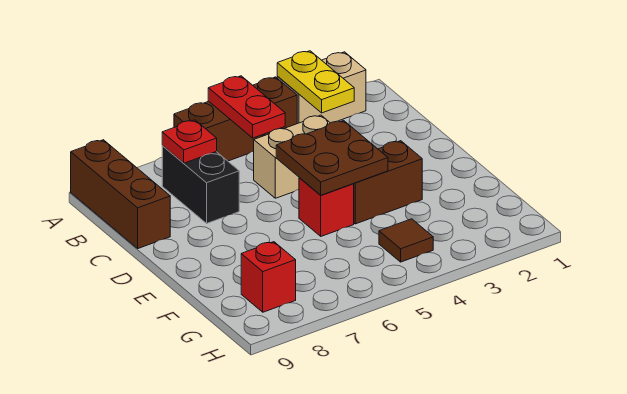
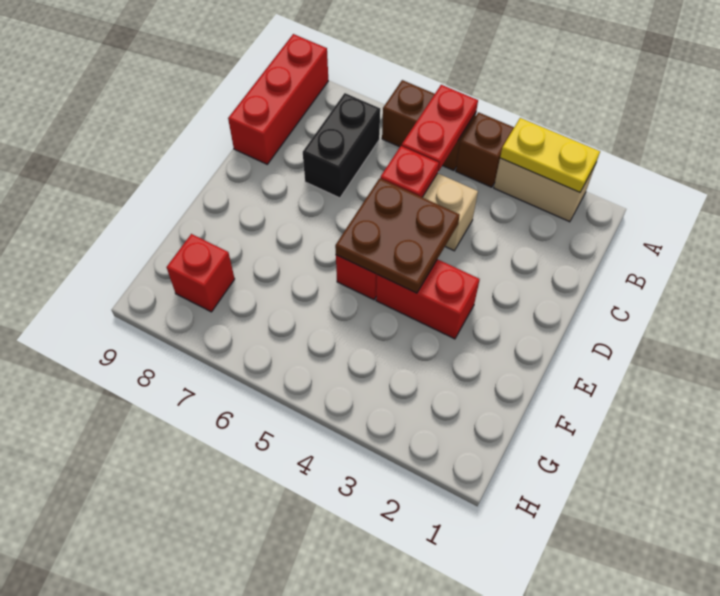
yellow plate A3:B3 level 2 -> yellow plate A2:A3 level 2
brown brick A9:C9 level 1 -> red brick A9:C9 level 1
red plate B7 level 2 -> red plate C5 level 2
brown brick E3:E4 level 1 -> red brick E3:E4 level 1
brown tile G4 level 1 -> none

